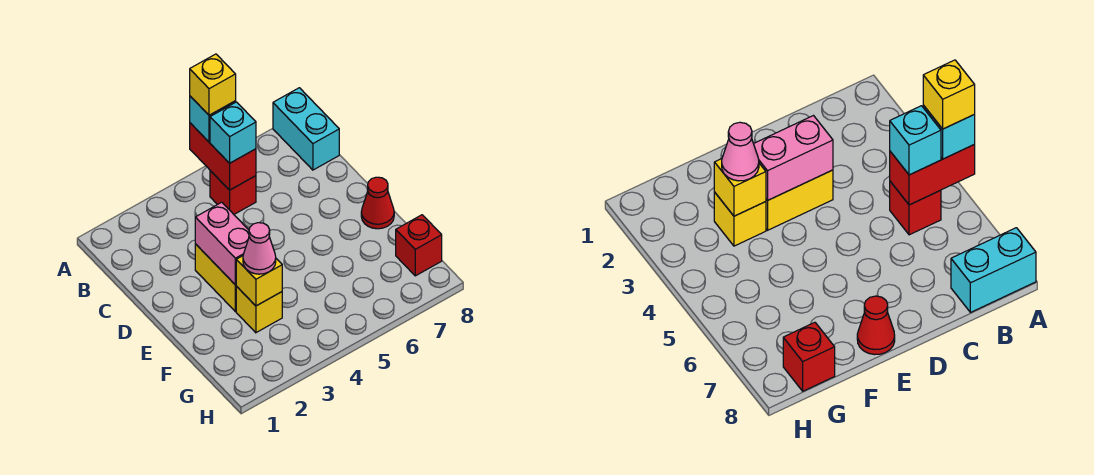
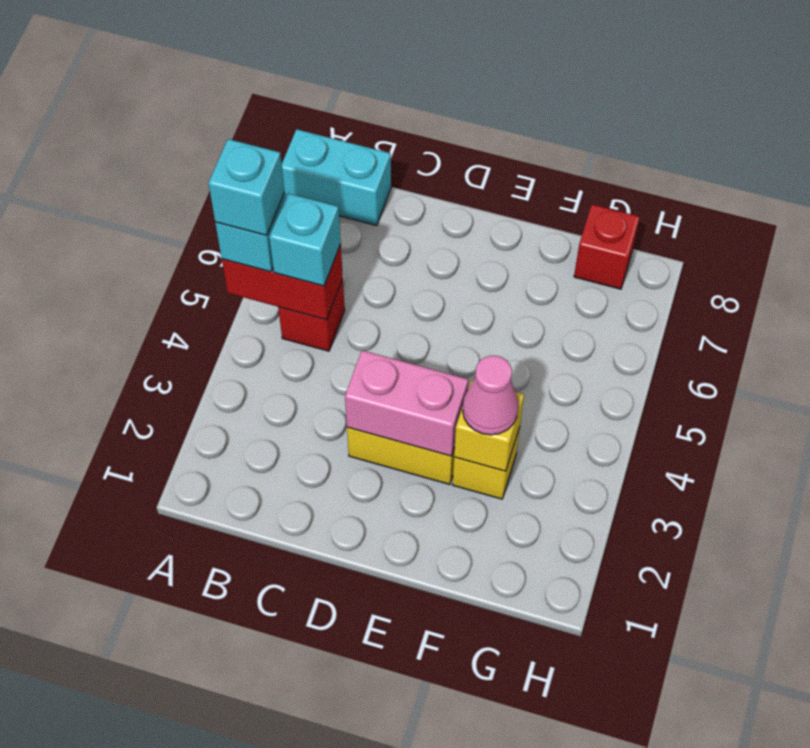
yellow brick A5 level 4 -> cyan brick A5 level 4
red cone E8 level 1 -> none

